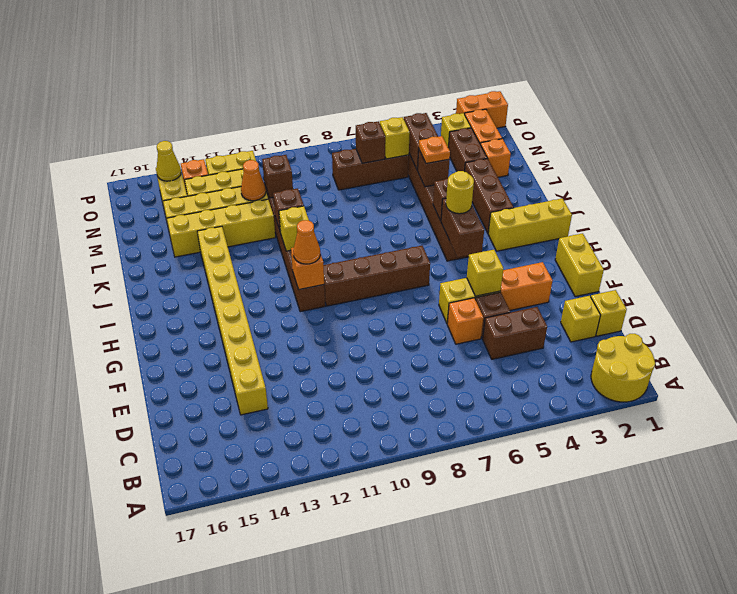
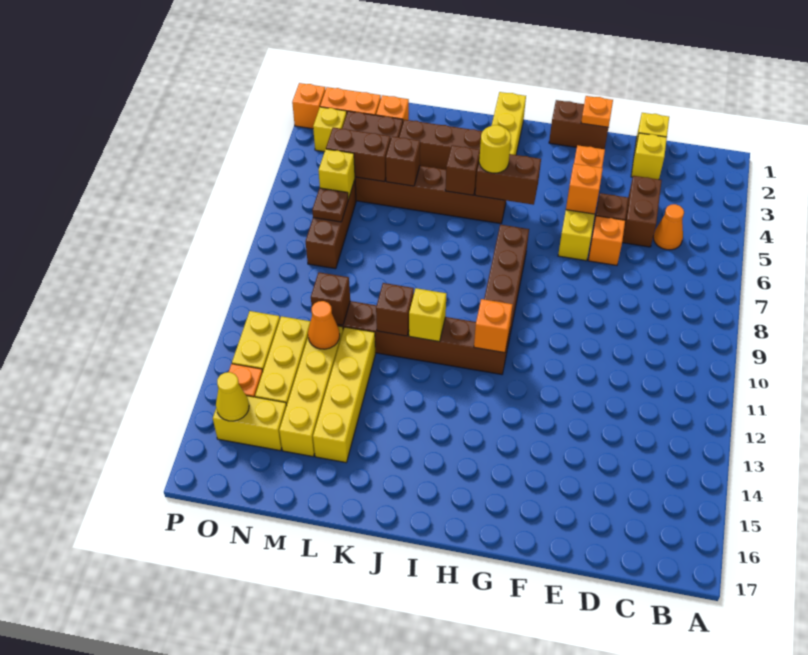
yellow round brick A1:B2 level 1 -> none
yellow brick D14:K14 level 1 -> none
yellow brick F1:G1 level 1 -> brown brick F1:G1 level 1
yellow brick F5 level 2 -> orange brick F5 level 2
orange cone H11 level 3 -> orange cone C5 level 1
orange plate L5 level 3 -> orange plate F1 level 2
brown brick N7 level 2 -> brown plate N7 level 2
orange brick P1:P2 level 1 -> orange brick P2 level 1

